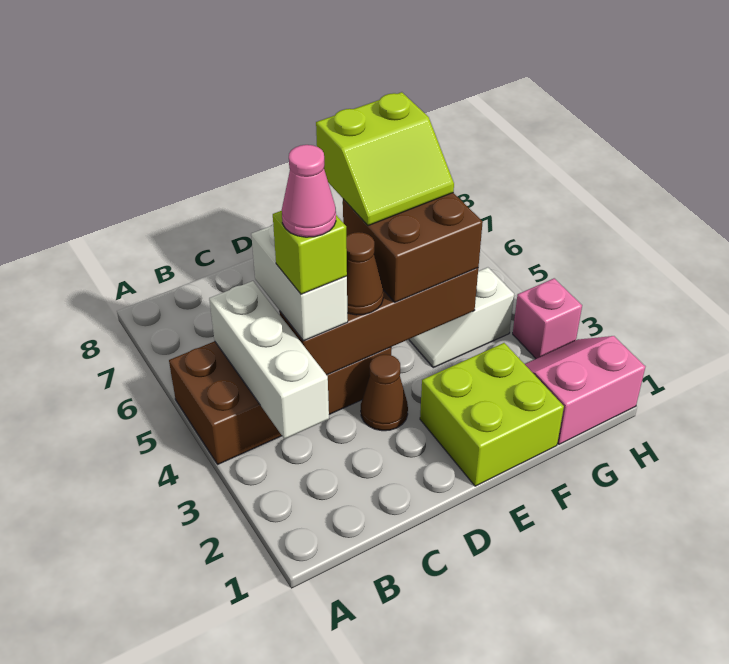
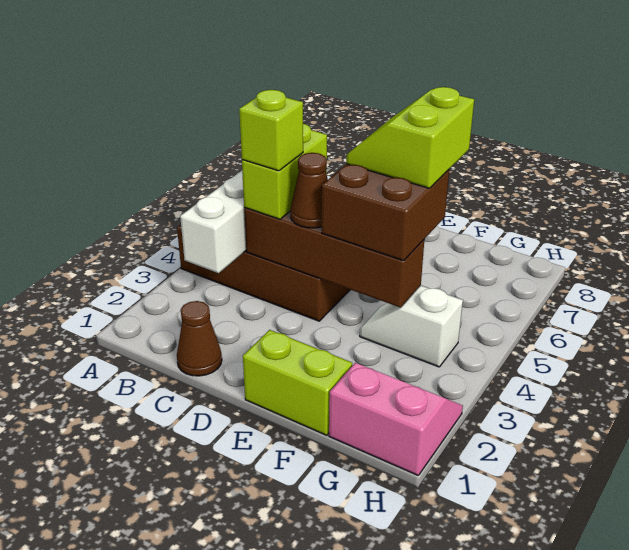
white brick C4:C5 level 3 -> lime brick C4:C5 level 3
pink cone C4 level 5 -> none
brown cone D3 level 1 -> brown cone C1 level 1
lime brick E1:F2 level 1 -> lime brick E1:F1 level 1
lime slope E5:F6 level 4 top 6 -> lime slope E5:F6 level 4 top F
pink brick H3 level 1 -> none

